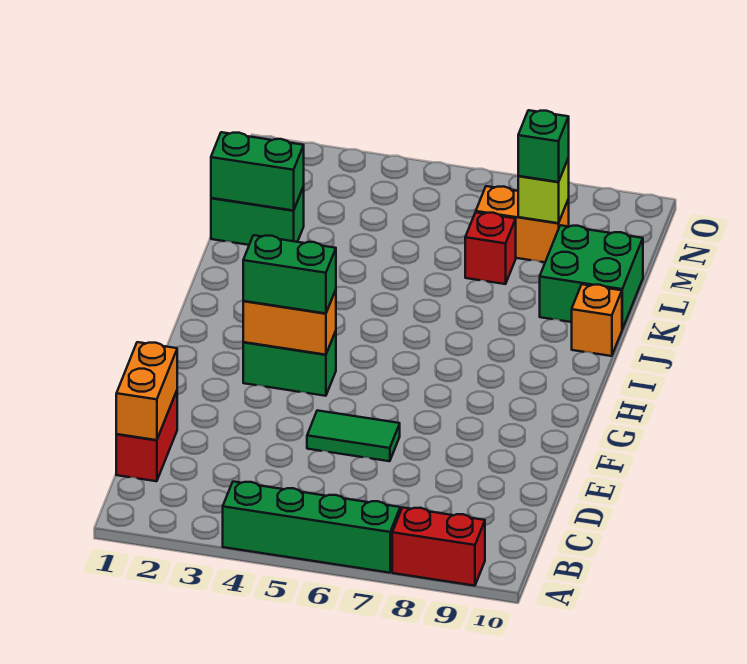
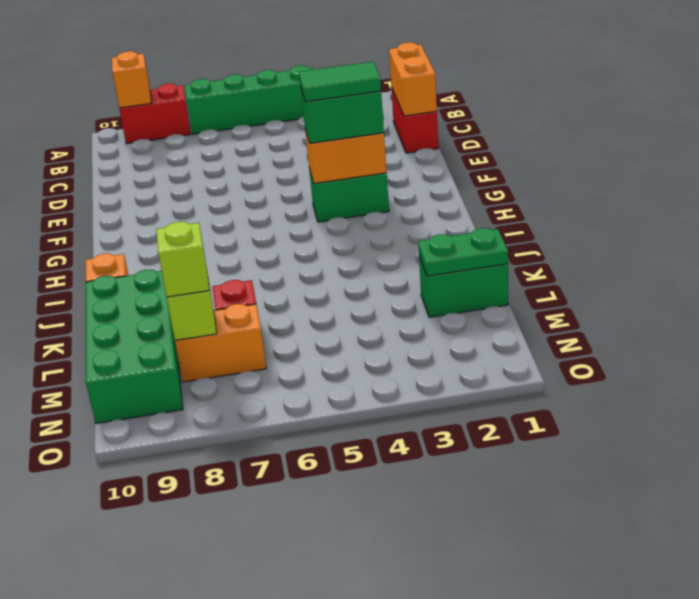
none -> orange brick A9 level 2
green tile E5:E6 level 1 -> green tile G3:G4 level 4
green brick K9:L10 level 1 -> green brick K9:N10 level 1
green brick L1:L2 level 2 -> green plate L1:L2 level 2
green brick M8 level 3 -> lime brick M8 level 3

